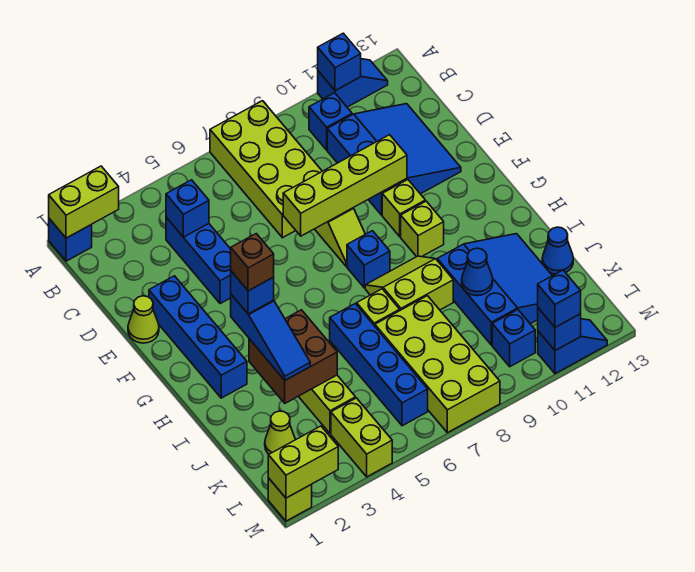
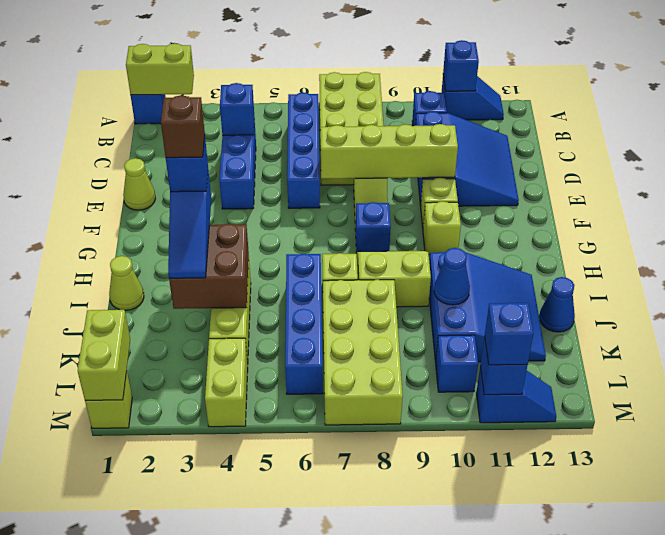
blue brick E2:H2 level 1 -> blue brick B6:E6 level 1
lime cone K2 level 1 -> lime cone I1 level 1
lime brick M1:M2 level 2 -> lime brick L1:M1 level 2

